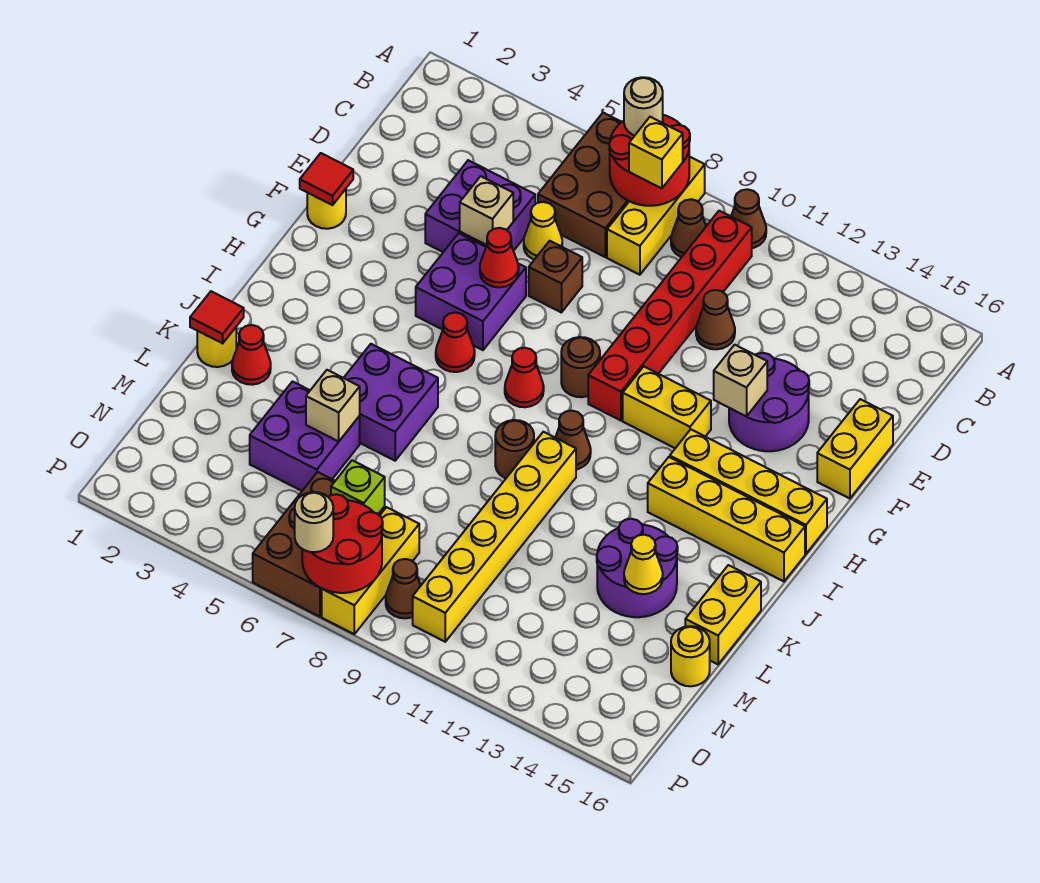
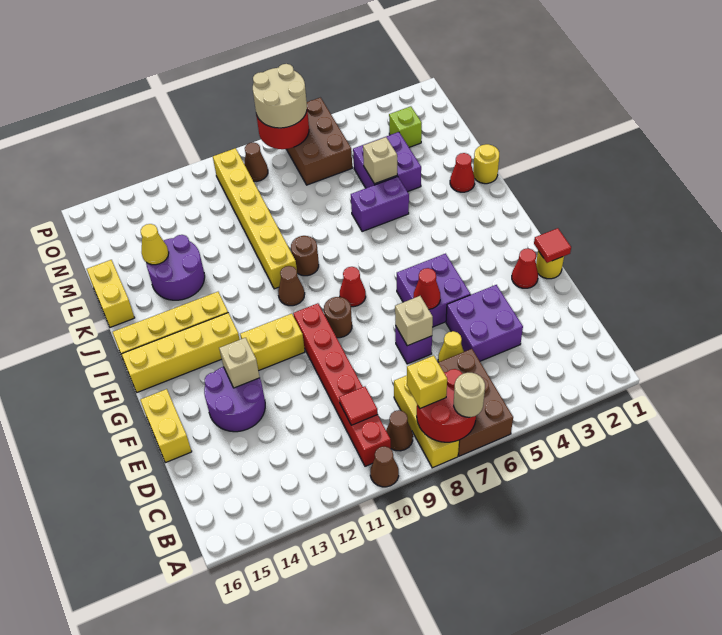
brown cone D11 level 1 -> none
tan brick E5 level 2 -> tan brick E7 level 2
brown brick E7 level 1 -> purple brick E7 level 1
red cone H6 level 1 -> red cone F2 level 1
purple brick J5:K6 level 1 -> purple brick K5:K6 level 1
red tile K1 level 2 -> red tile C10 level 2
yellow round brick M16 level 1 -> none
lime brick N7 level 2 -> lime brick N3 level 1
yellow brick N8:P8 level 1 -> none
tan round brick P7 level 3 -> tan round brick O7:P8 level 3

